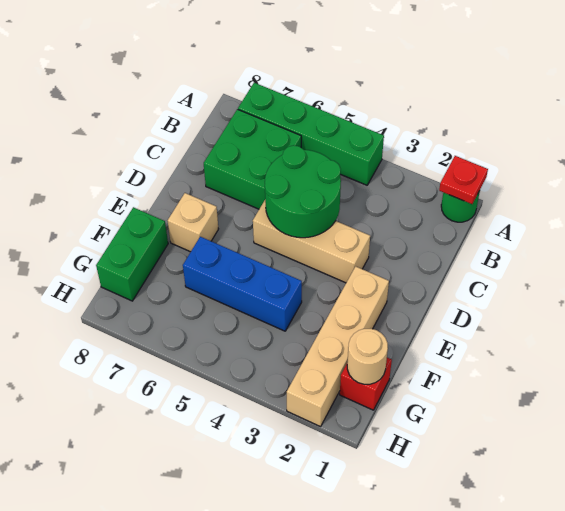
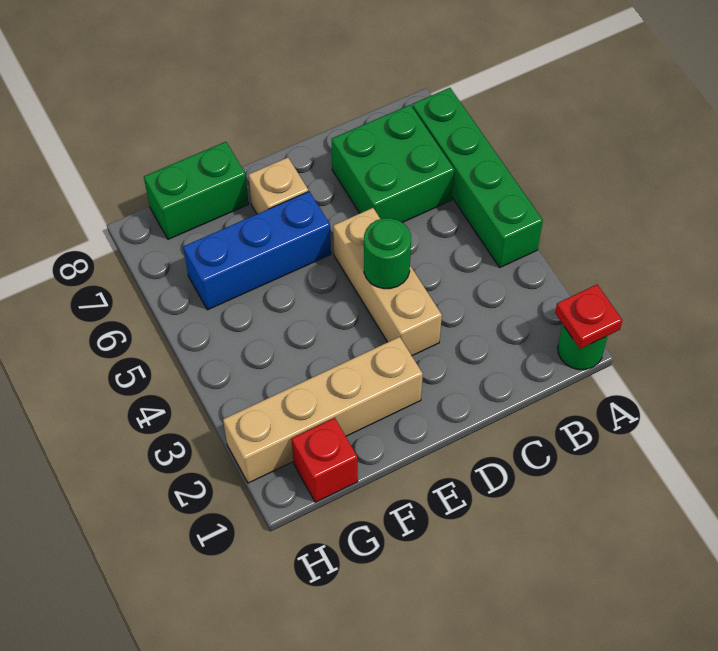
green round brick C4:D5 level 2 -> green round brick D4 level 2
blue brick F4:F6 level 1 -> blue brick E6:G6 level 1
tan round brick G1 level 2 -> none

